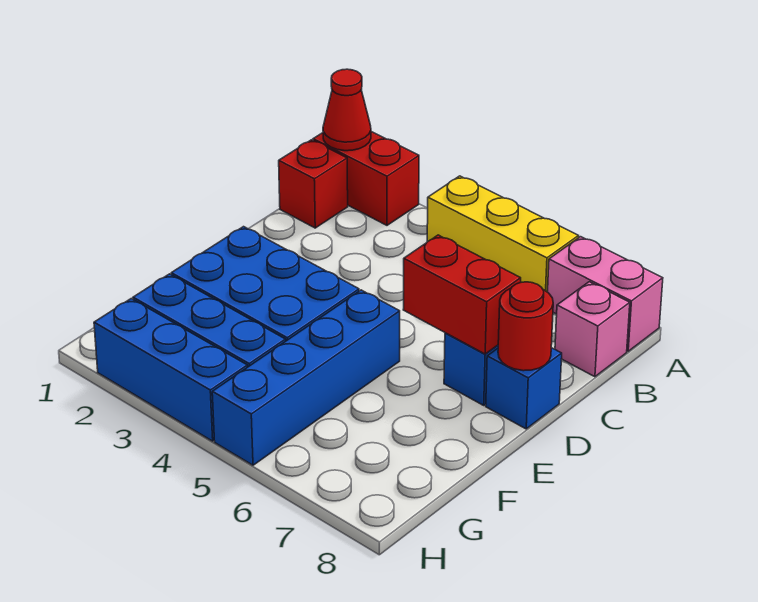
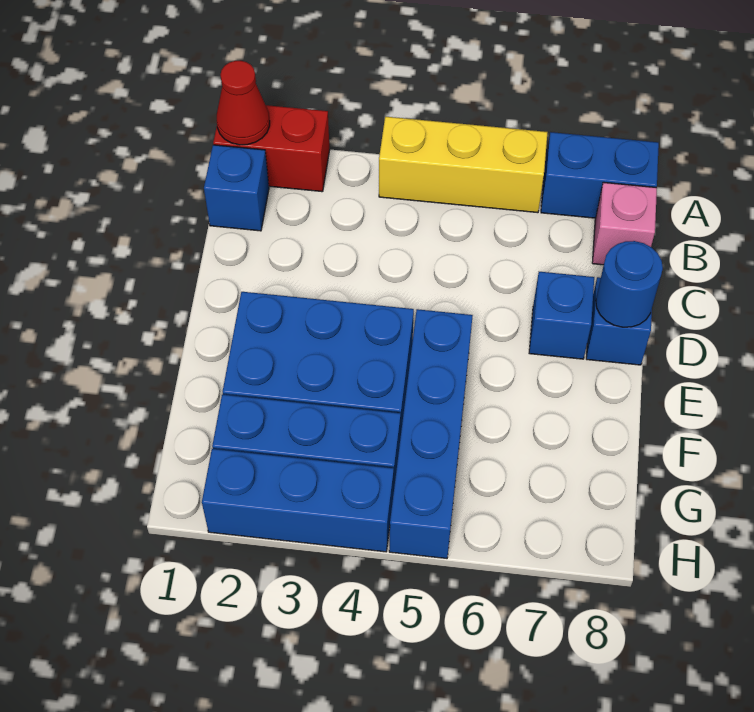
pink brick A7:A8 level 1 -> blue brick A7:A8 level 1
red brick B1 level 1 -> blue brick B1 level 1
red brick D6:D7 level 2 -> none
red round brick D8 level 2 -> blue round brick D8 level 2

